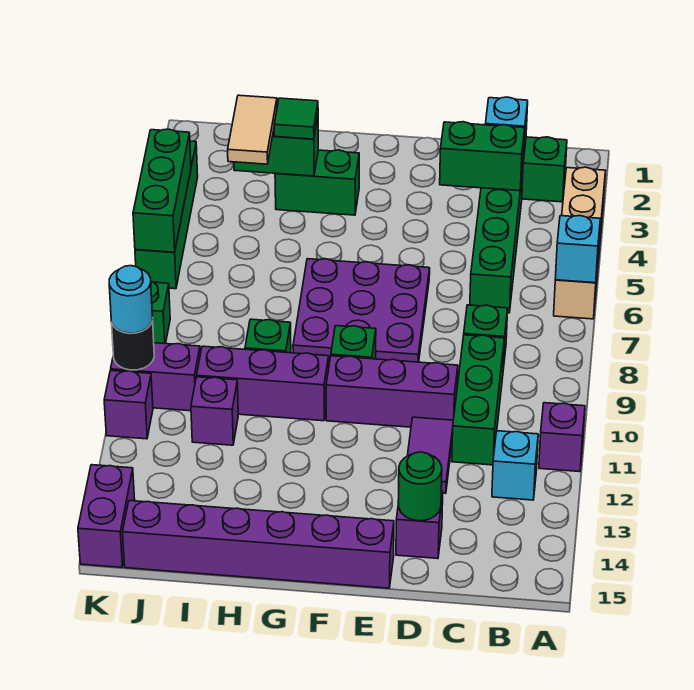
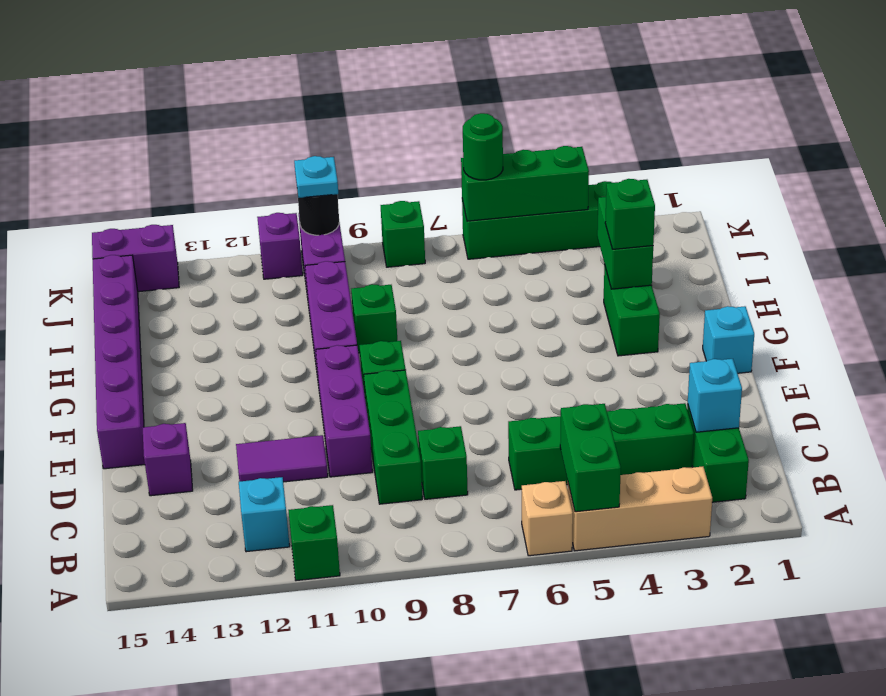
cyan brick A6 level 2 -> cyan brick F1 level 1
purple brick A11 level 1 -> green brick A11 level 1
green brick C3:D3 level 2 -> green brick A5:B5 level 2
green brick C9:C11 level 1 -> green brick C9:E9 level 1
green round brick D14 level 2 -> green round brick K6 level 3
purple plate E6:G8 level 1 -> none
green tile H3 level 3 -> green brick H3 level 3
tan tile I3:I4 level 3 -> none
purple brick I11 level 1 -> none
cyan round brick K10 level 3 -> cyan plate K10 level 3

